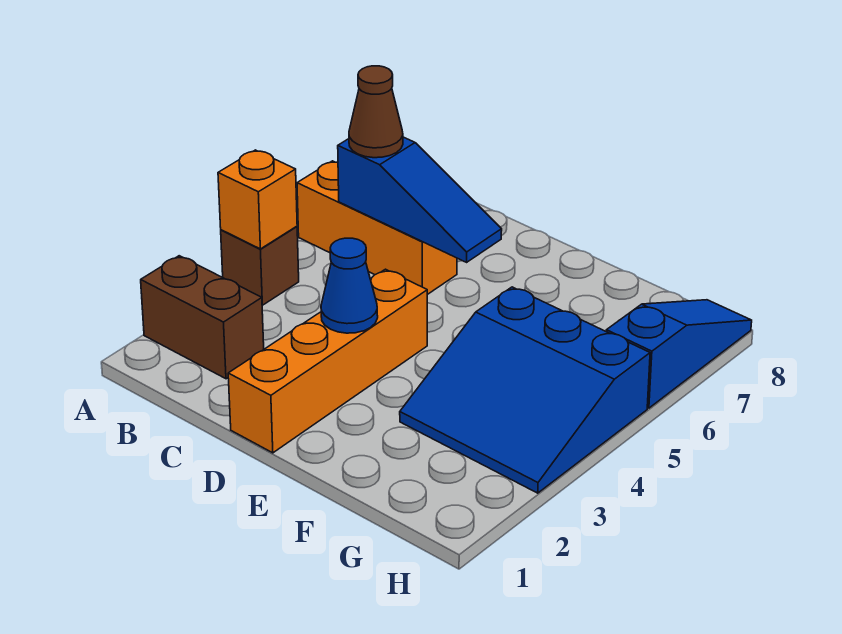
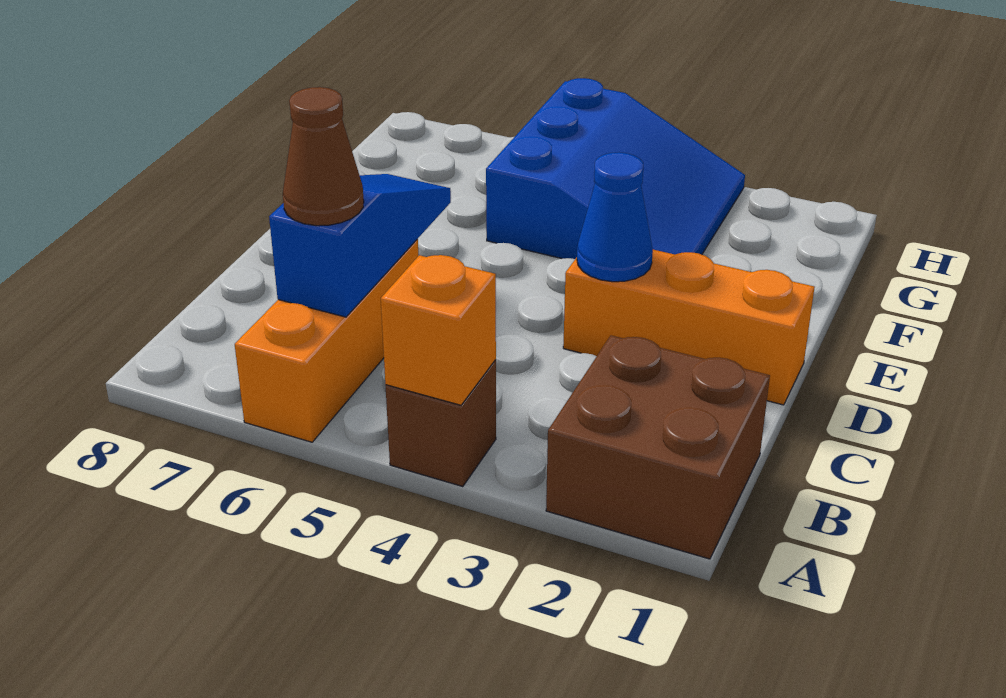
brown brick A2:B2 level 1 -> brown brick A1:B2 level 1
orange brick D1:D4 level 1 -> orange brick D1:D3 level 1
blue slope H6:H8 level 1 top 6 -> none

